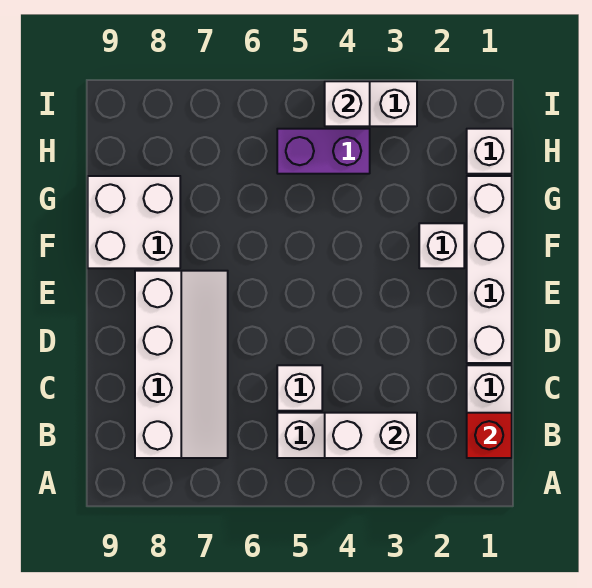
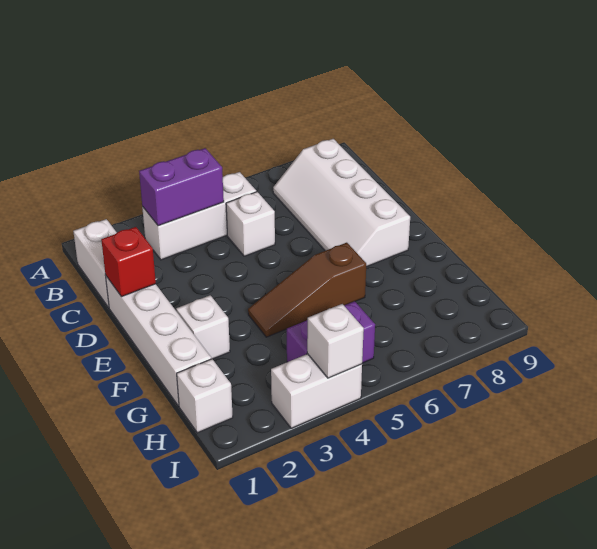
red brick B1 level 2 -> red brick D1 level 2
white brick B3:B4 level 2 -> purple brick B3:B4 level 2
none -> brown slope F4:F6 level 1 top 6
white brick F8:G9 level 1 -> none

